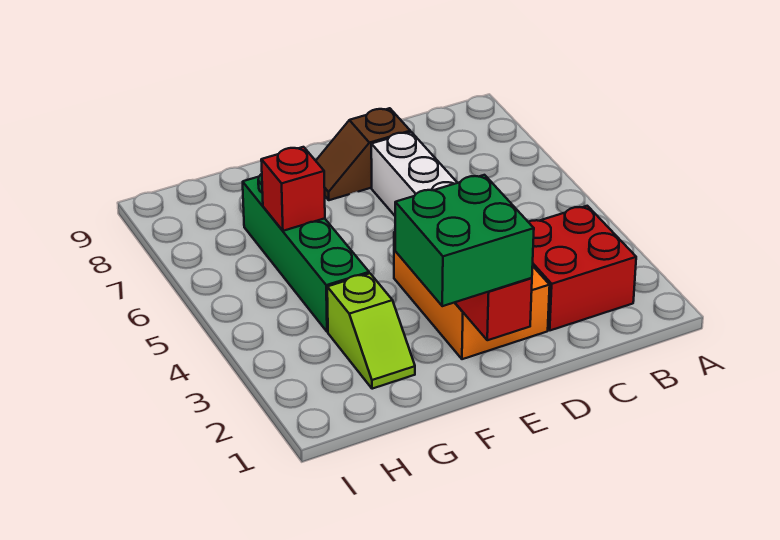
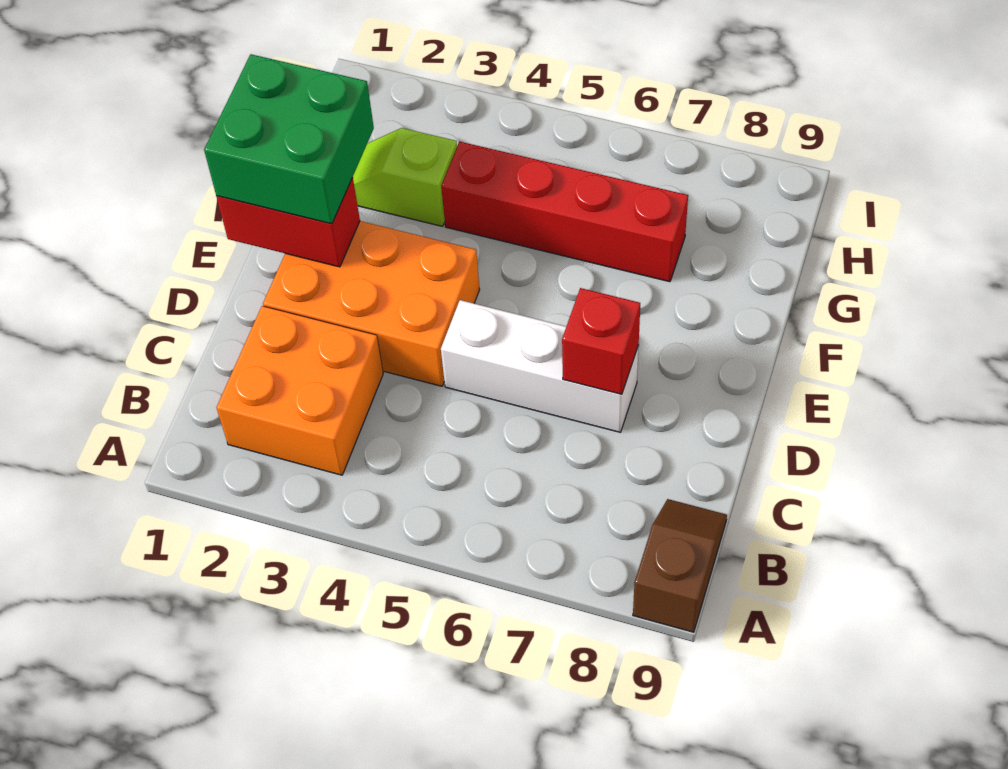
red brick B2:C3 level 1 -> orange brick B2:C3 level 1
brown slope D8:E8 level 1 top D -> brown slope A9:B9 level 1 top A
green brick G4:G7 level 1 -> red brick G4:G7 level 1
red brick G6 level 2 -> red brick D7 level 2

